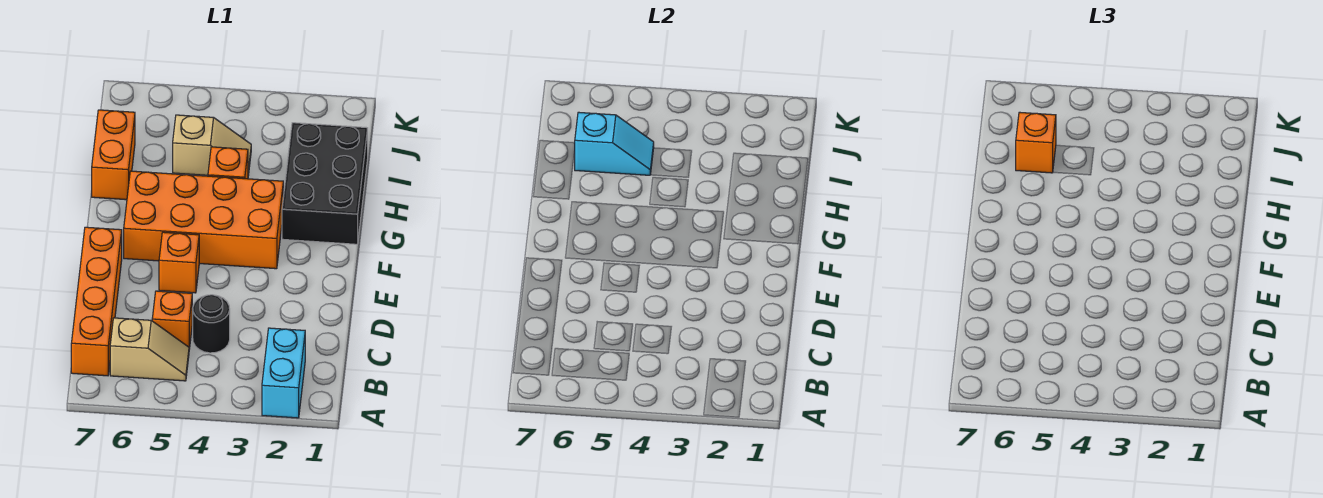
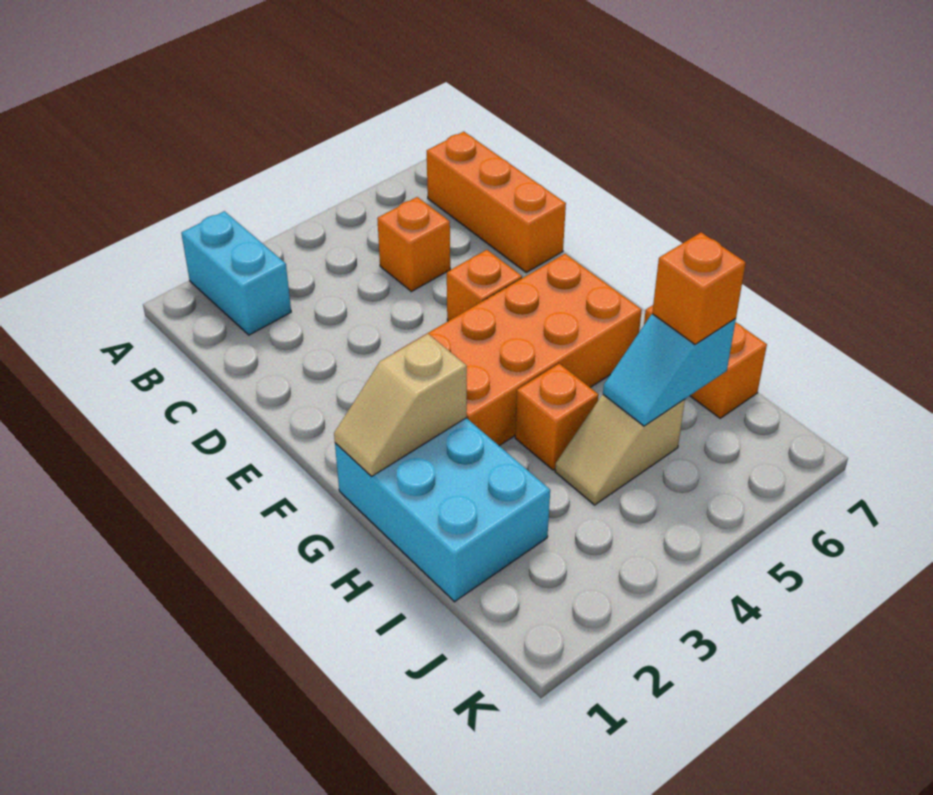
tan slope B5:B6 level 1 top 6 -> tan slope G1:G2 level 2 top 2
orange brick B7:E7 level 1 -> orange brick B7:D7 level 1
black round brick C4 level 1 -> none
black brick G1:I2 level 1 -> cyan brick G1:I2 level 1

